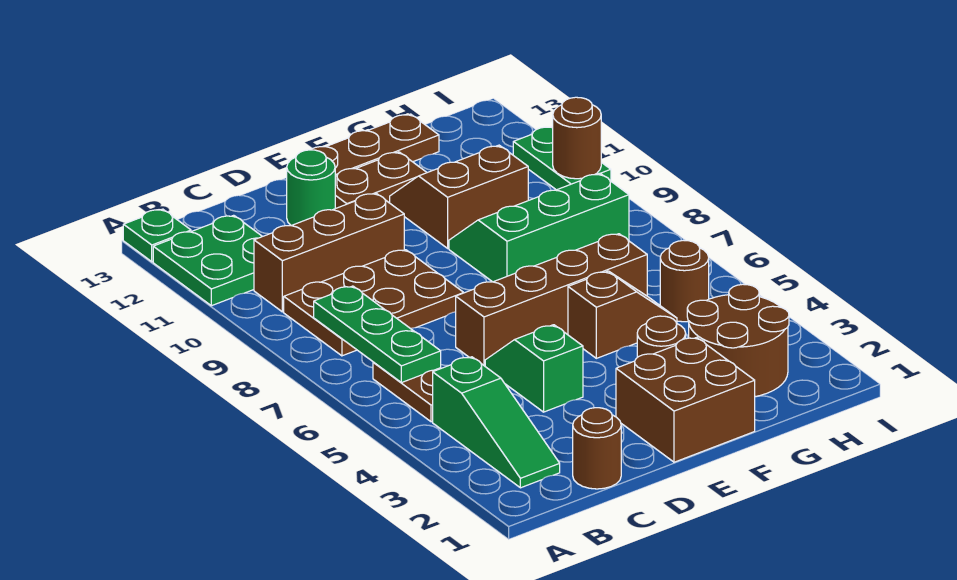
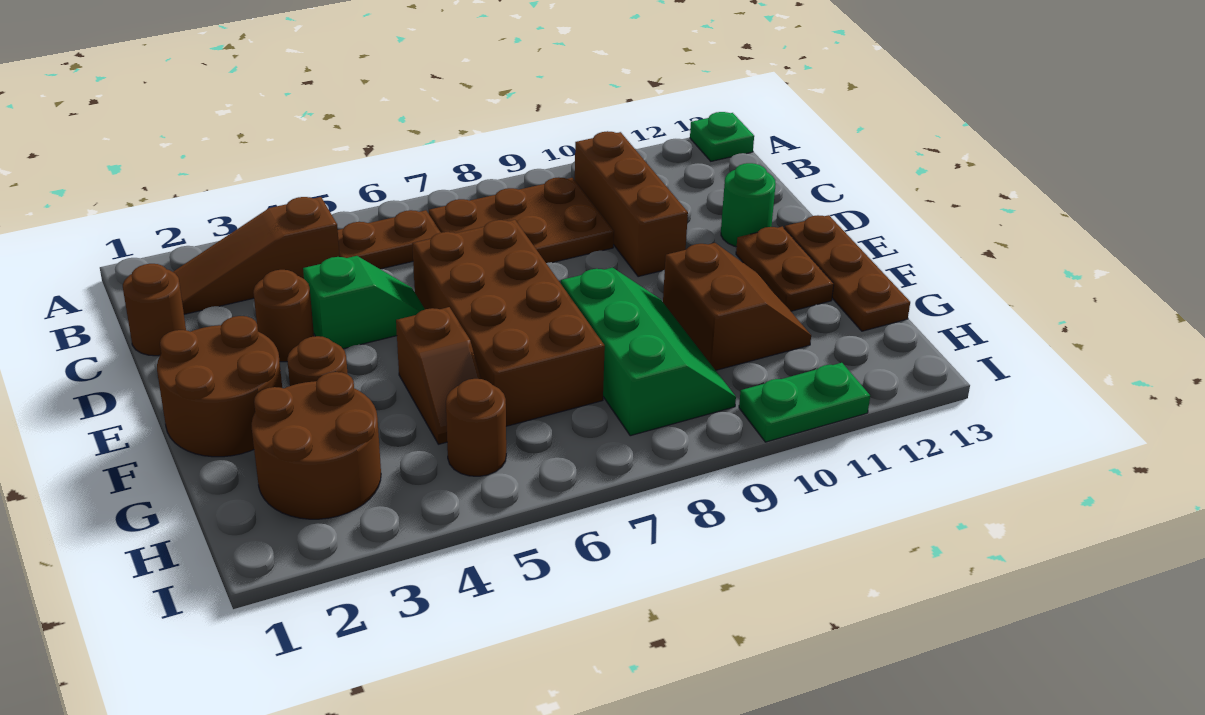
green plate A11:B12 level 1 -> none
green slope B2:B4 level 1 top 4 -> brown slope B2:B4 level 1 top 4
green plate B6:B8 level 2 -> none
brown plate B8:D9 level 1 -> brown plate B7:C9 level 1
brown brick D6:G6 level 1 -> brown brick D6:G7 level 1
brown brick E1:F2 level 1 -> brown round brick E1:F2 level 1
brown round brick I10 level 2 -> brown round brick D3 level 1

